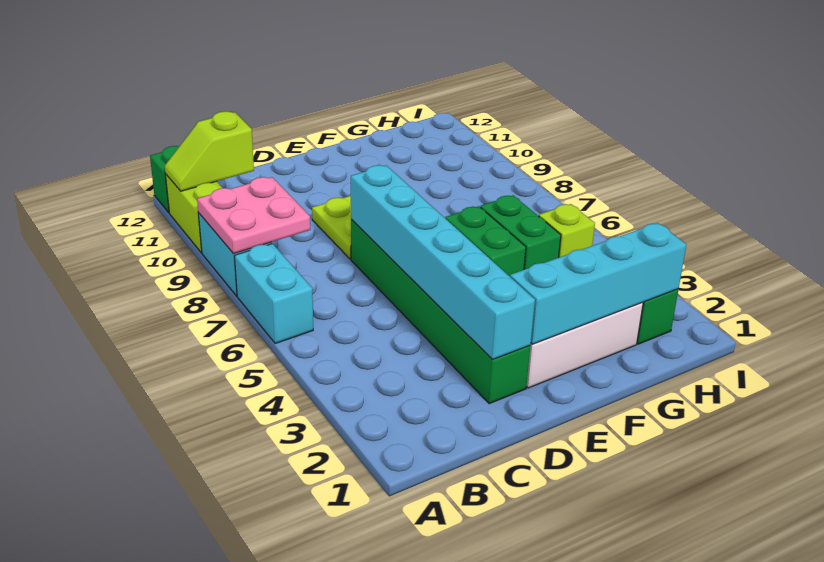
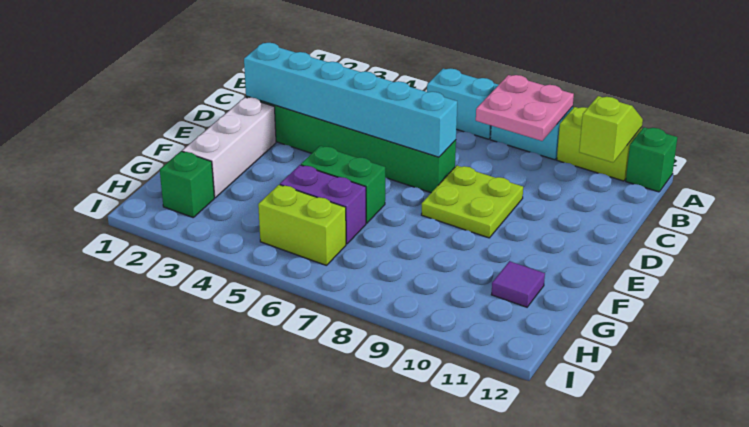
cyan brick E2:H2 level 2 -> none
green brick G5:G6 level 1 -> purple brick G5:G6 level 1
none -> purple tile G11 level 1
lime brick H5 level 1 -> lime brick H5:H6 level 1

